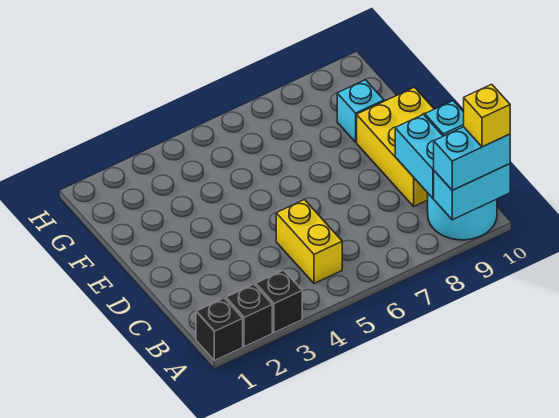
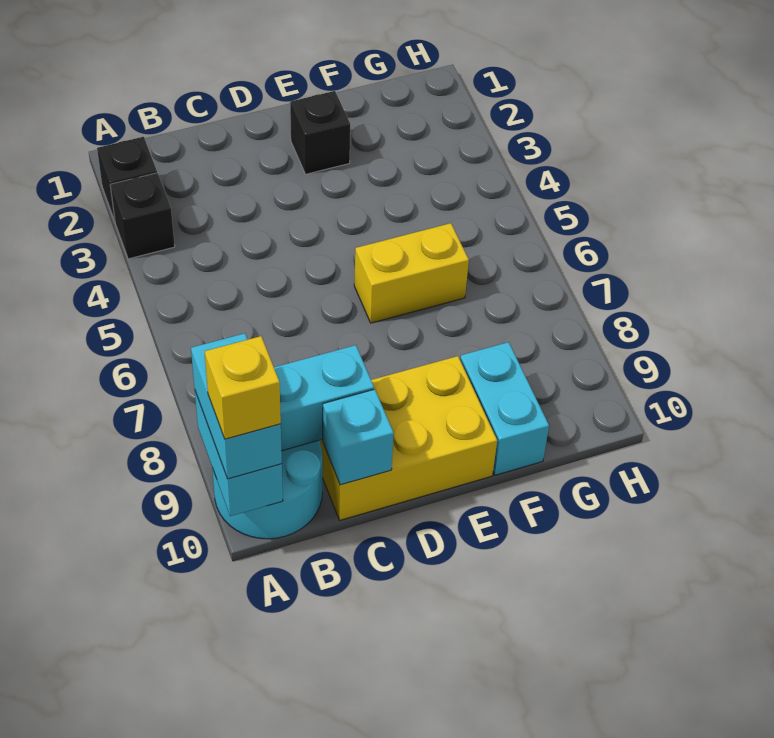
black brick A1 level 1 -> black brick E2 level 1
yellow brick B5:C5 level 1 -> yellow brick E6:F6 level 1
cyan brick F9 level 1 -> cyan brick F9:F10 level 1

